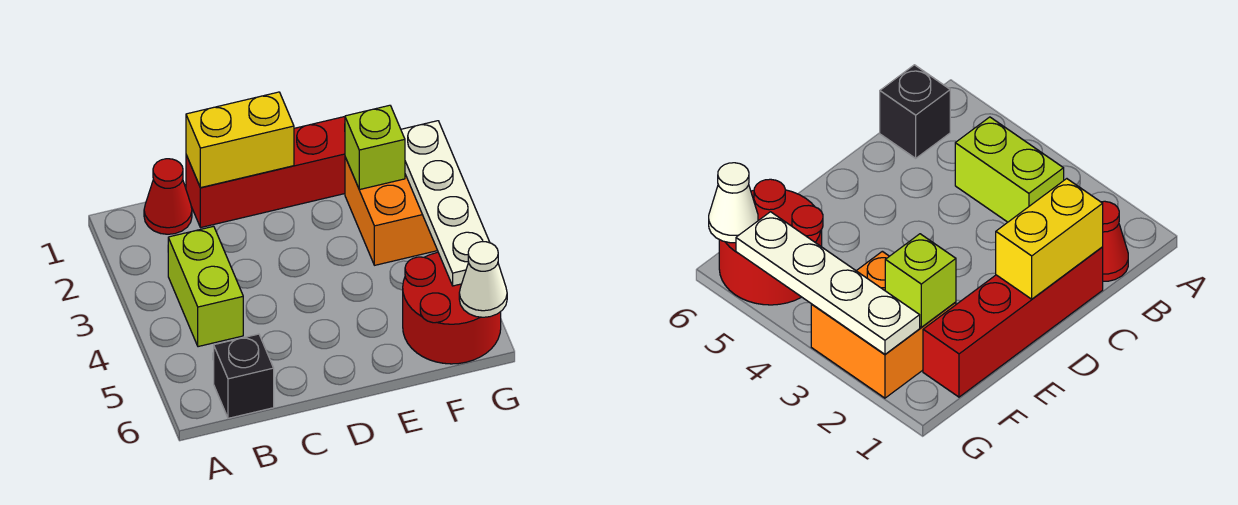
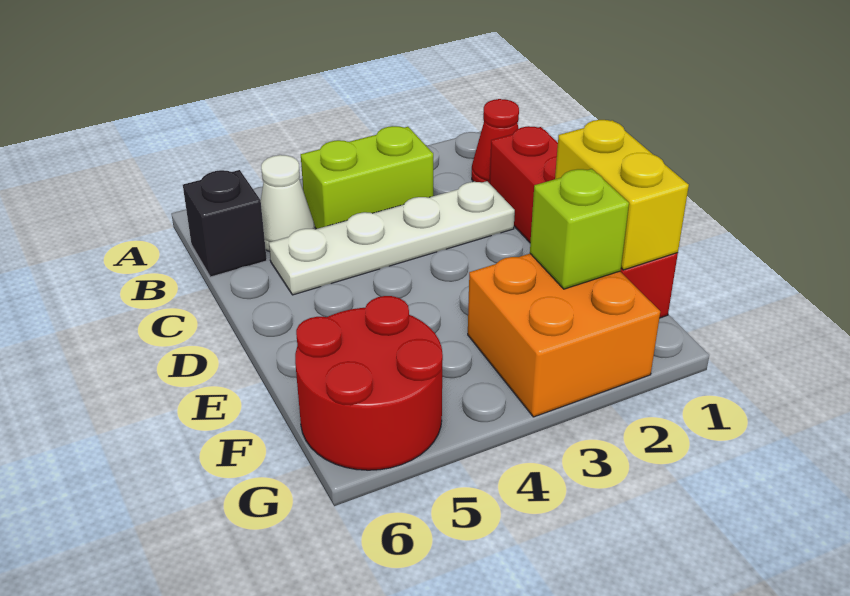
yellow brick C1:D1 level 2 -> yellow brick E1:F1 level 2
white plate G2:G5 level 2 -> white plate C2:C5 level 1
white cone G6 level 2 -> white cone B5 level 1

